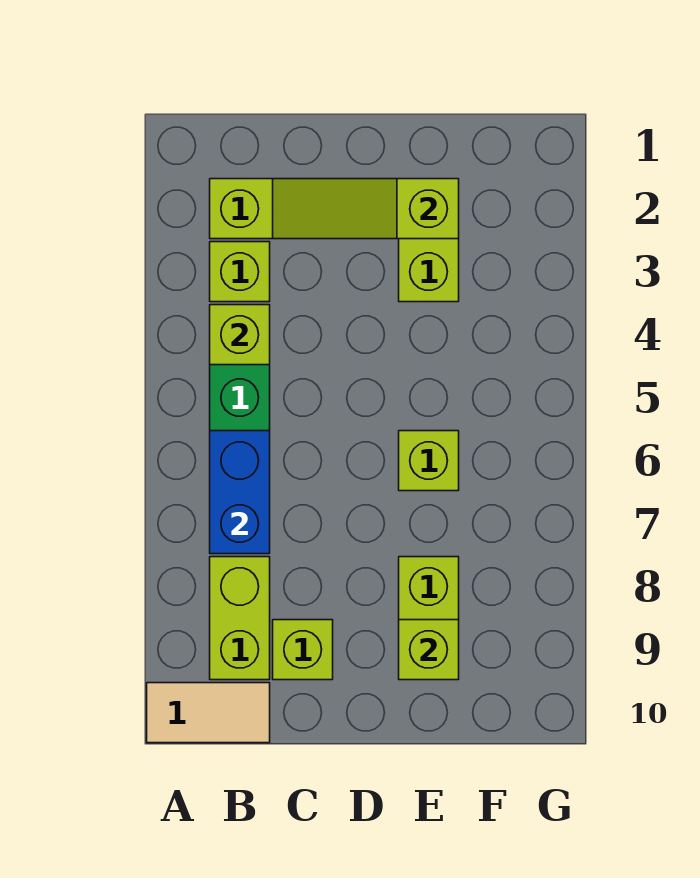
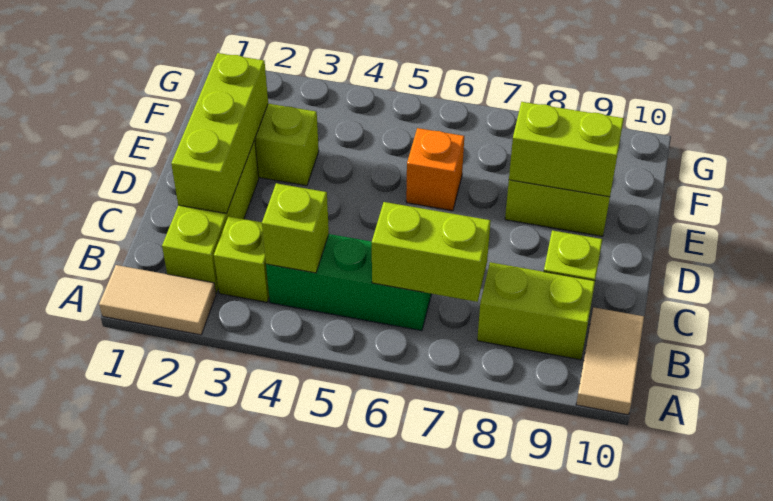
none -> tan tile A1:A2 level 1
blue brick B6:B7 level 2 -> lime brick B6:B7 level 2
lime slope C2:E2 level 2 top E -> lime brick C2:E2 level 2
lime brick E6 level 1 -> orange brick E6 level 1
lime brick E9 level 2 -> lime brick E8:E9 level 2

